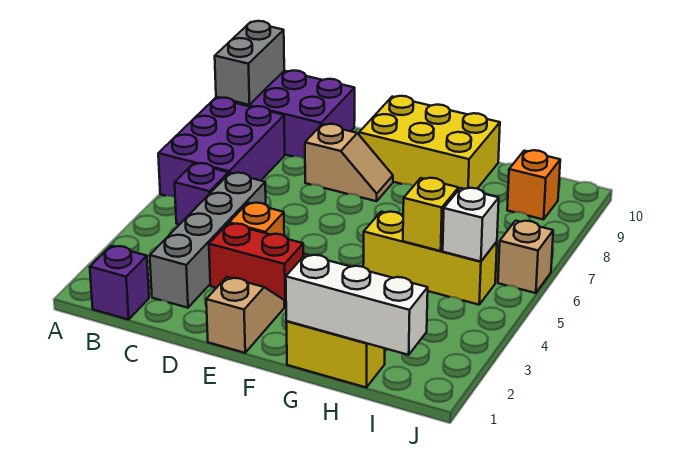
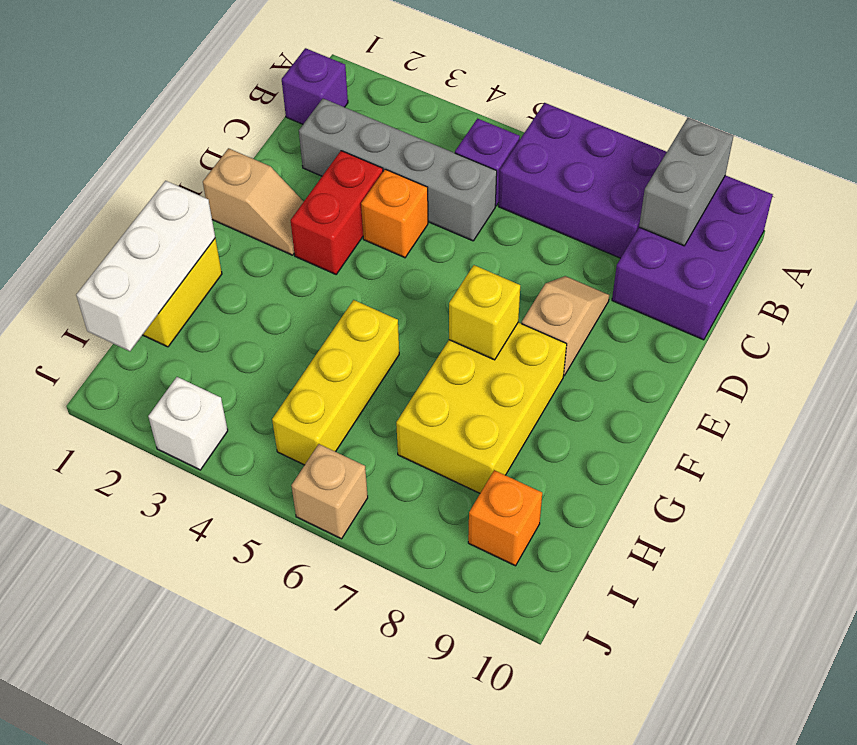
grey brick A9:A10 level 2 -> grey brick A9:B9 level 2
tan slope D8:E8 level 1 top D -> tan slope D8:E8 level 1 top E
yellow brick E9:G10 level 1 -> yellow brick F7:H8 level 1
yellow brick H5 level 2 -> yellow brick F7 level 2
white brick I5 level 2 -> white brick J3 level 1

